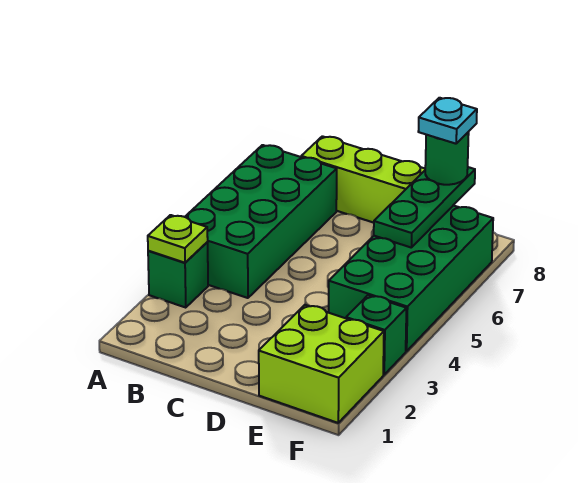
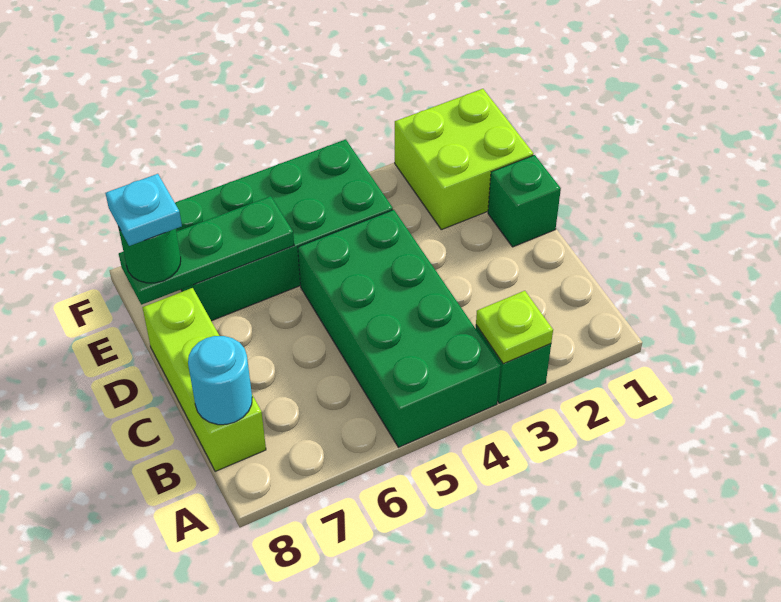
green brick A4:B7 level 1 -> green brick A4:D5 level 1
none -> cyan round brick B8 level 2
green brick F3 level 1 -> green brick D1 level 1

